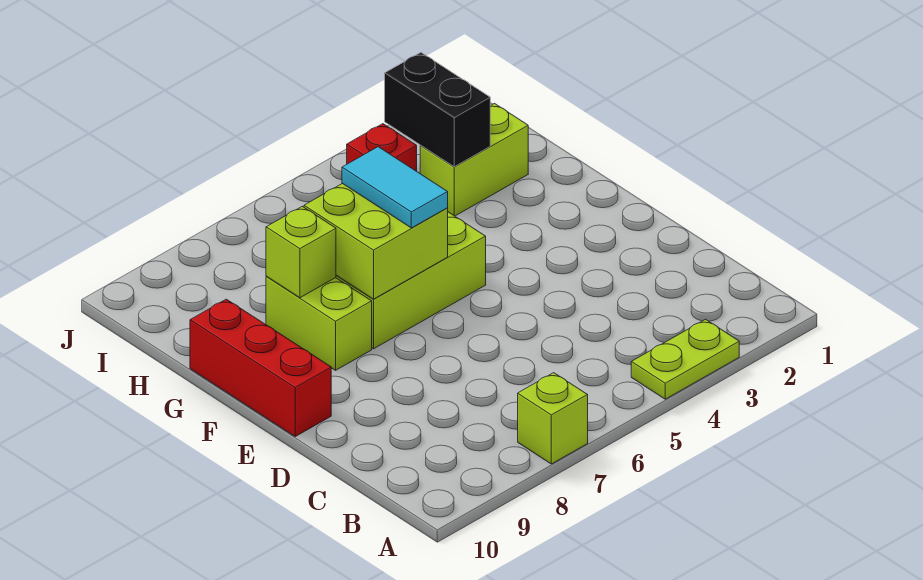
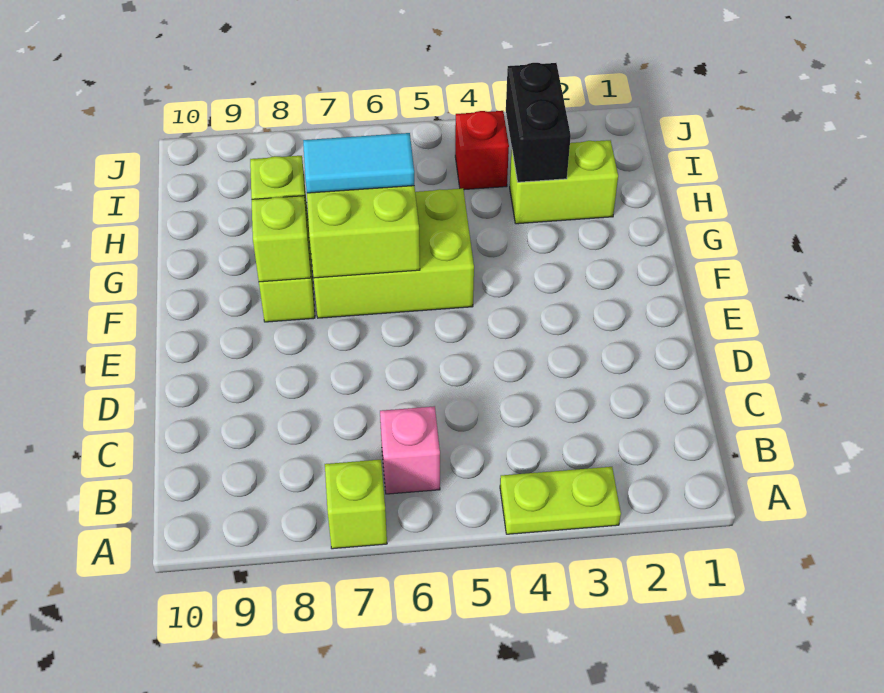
none -> pink brick B6 level 1
red brick E10:G10 level 1 -> none
cyan tile F6:G6 level 3 -> cyan tile G6:G7 level 3
none -> lime brick F8 level 2

